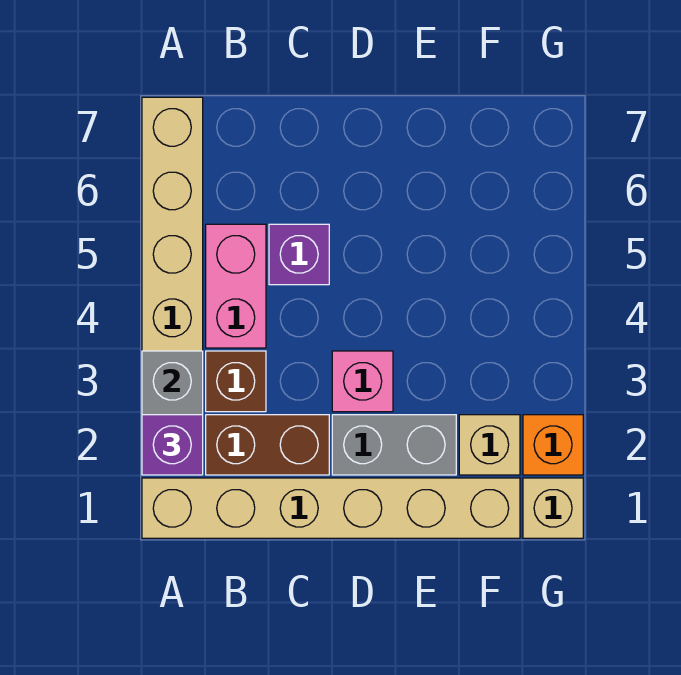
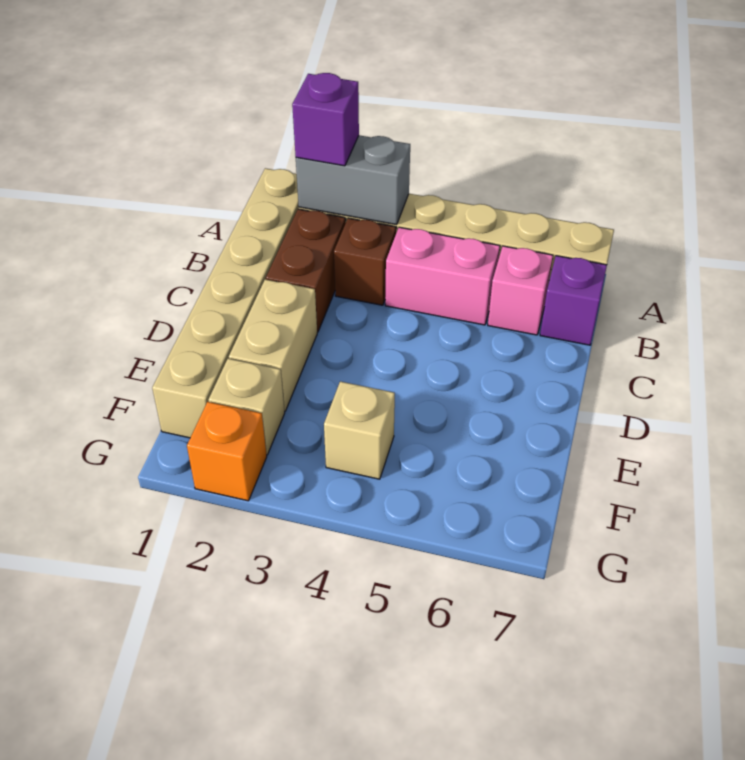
purple brick C5 level 1 -> purple brick B7 level 1
grey brick D2:E2 level 1 -> tan brick D2:E2 level 1
pink brick D3 level 1 -> pink brick B6 level 1
tan brick G1 level 1 -> tan brick F4 level 1

